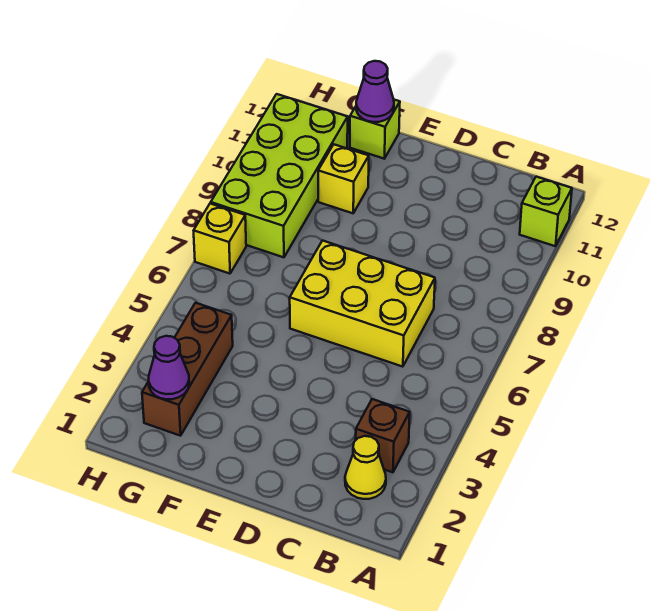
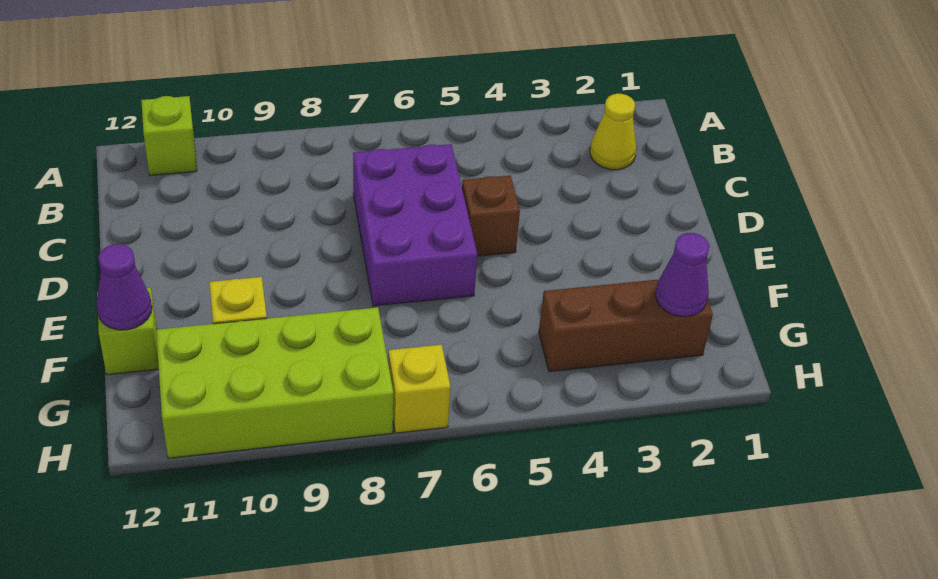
brown brick B3 level 1 -> brown brick D5 level 1
yellow brick C6:E7 level 1 -> purple brick C6:E7 level 1

